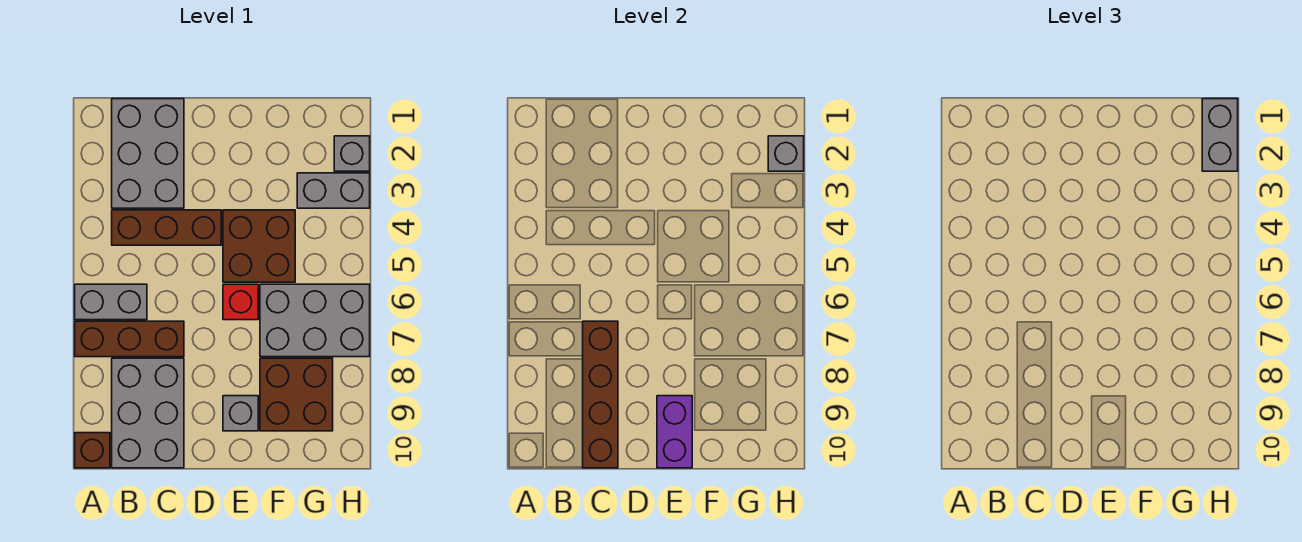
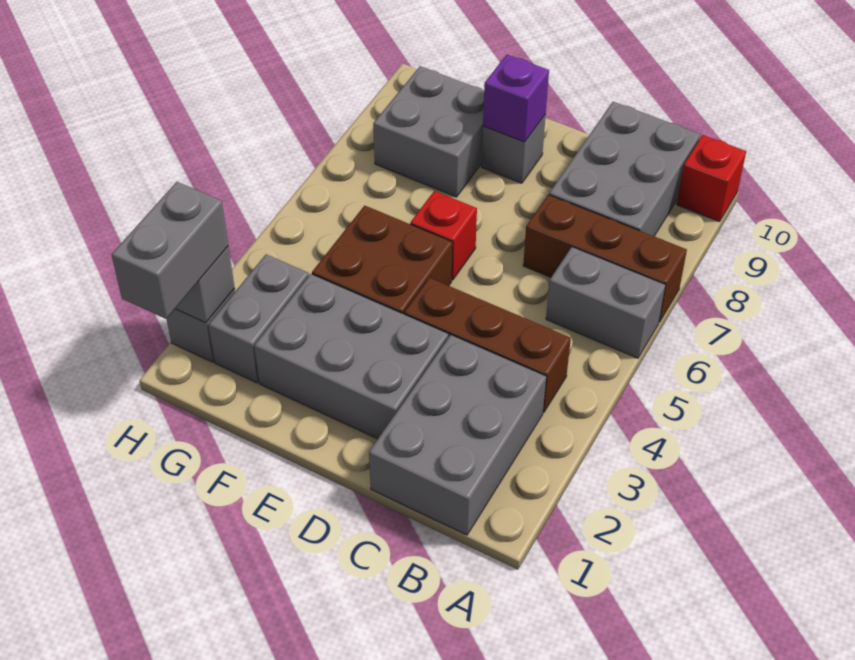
brown brick A10 level 1 -> red brick A10 level 1
brown brick C7:C10 level 2 -> none
purple brick E9:E10 level 2 -> purple brick E9 level 2
grey brick F6:H7 level 1 -> grey brick D2:F3 level 1
brown brick F8:G9 level 1 -> grey brick F8:G9 level 1
grey brick G3:H3 level 1 -> grey brick G2:G3 level 1

